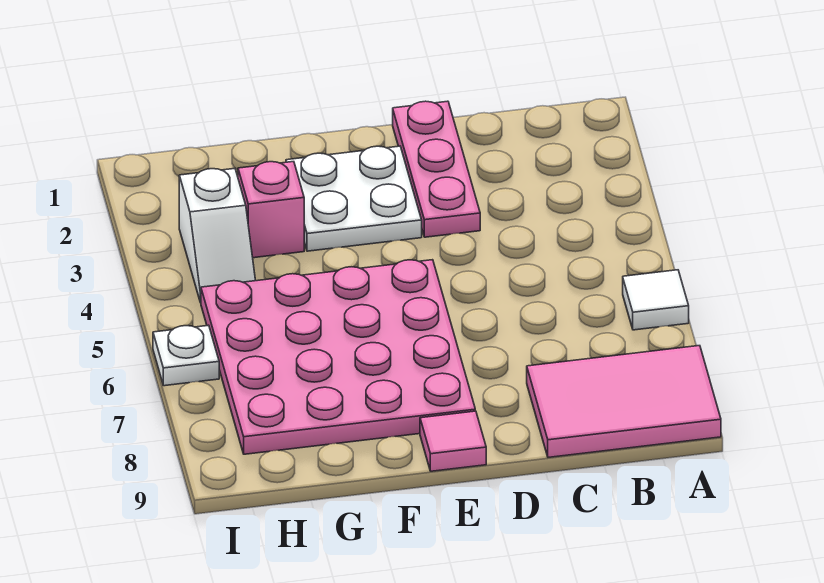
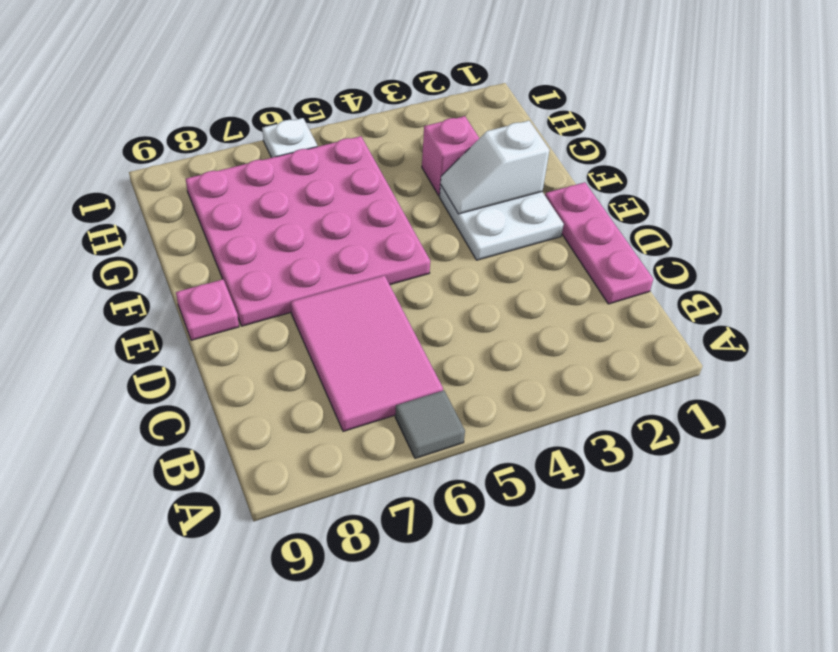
white tile A6 level 1 -> grey tile A6 level 1
pink tile A8:C9 level 1 -> pink tile B6:D7 level 1
pink plate D1:D3 level 1 -> pink plate C1:E1 level 1
pink tile E9 level 1 -> pink plate E9 level 1
white slope H3:H4 level 1 top 3 -> white slope F2:F3 level 2 top 2

